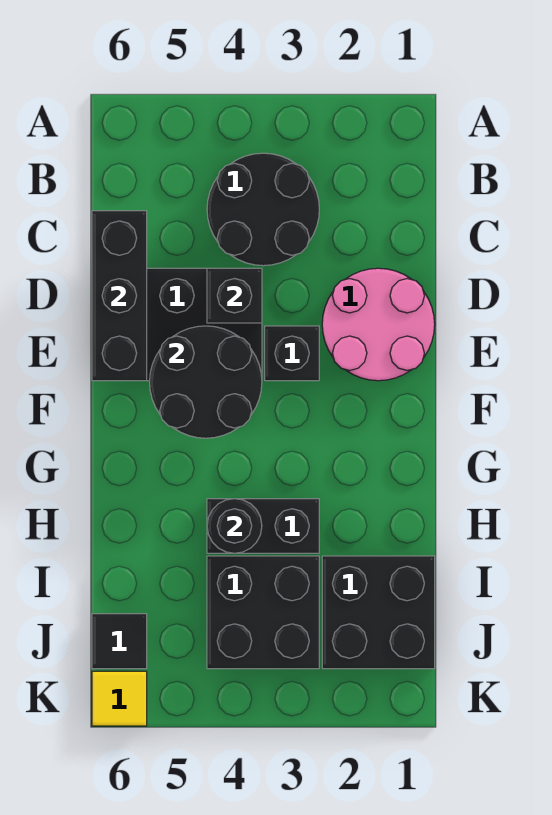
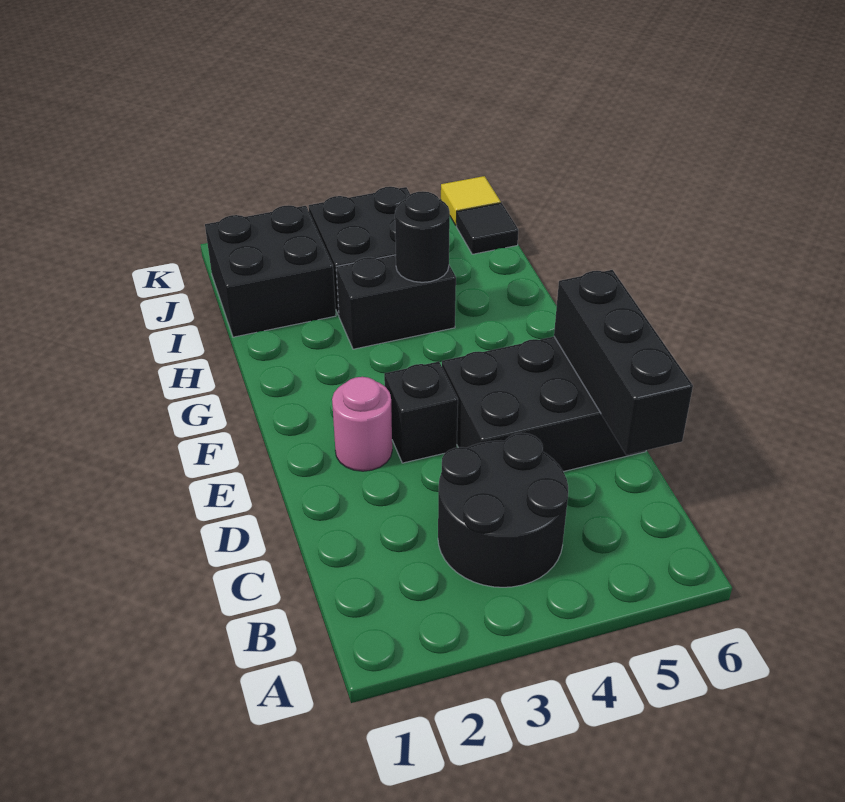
pink round brick D1:E2 level 1 -> pink round brick E2 level 1
black brick D4 level 2 -> none
black round brick E4:F5 level 2 -> none

